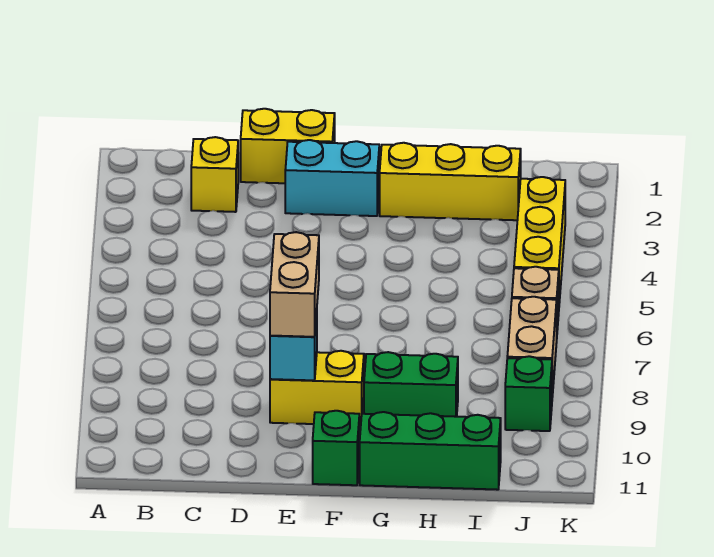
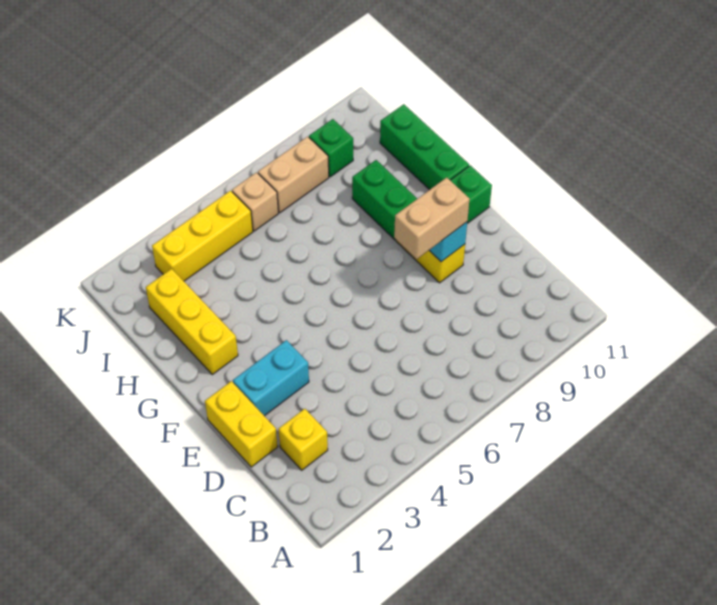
cyan brick E2:F2 level 1 -> cyan brick E2:E3 level 1

